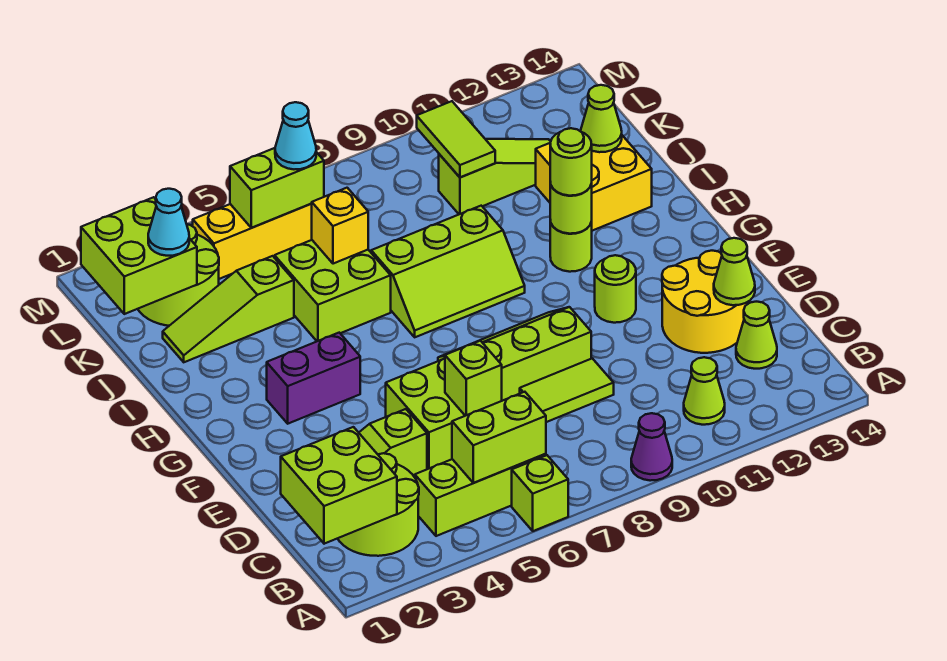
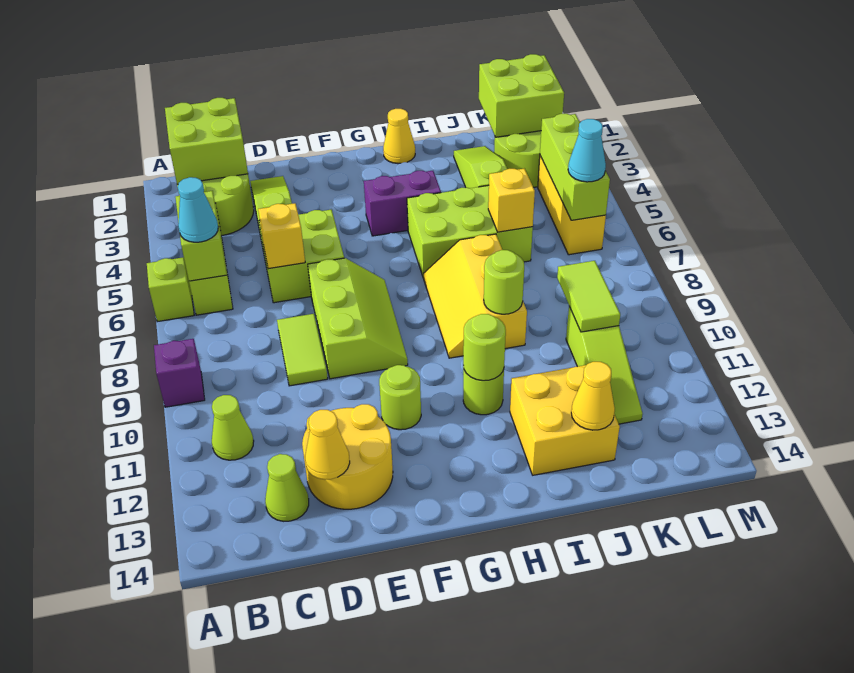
purple cone A9 level 1 -> purple brick A9 level 1
lime brick D6 level 2 -> yellow brick D6 level 2
lime cone D13 level 2 -> yellow cone D13 level 2
purple brick G3:G4 level 1 -> purple brick G4:H4 level 1
none -> yellow cone H1 level 1
lime slope H7:I9 level 1 top I -> yellow slope H7:I9 level 1 top I
lime round brick H11 level 3 -> lime round brick I9 level 2
lime brick I5:J6 level 1 -> lime brick H5:J6 level 1
lime cone J13 level 2 -> yellow cone J13 level 2
cyan cone K2 level 3 -> cyan cone B6 level 3
lime tile K10:L10 level 2 -> lime tile K9:K10 level 2
lime brick L5:L6 level 2 -> lime brick L4:L6 level 2

